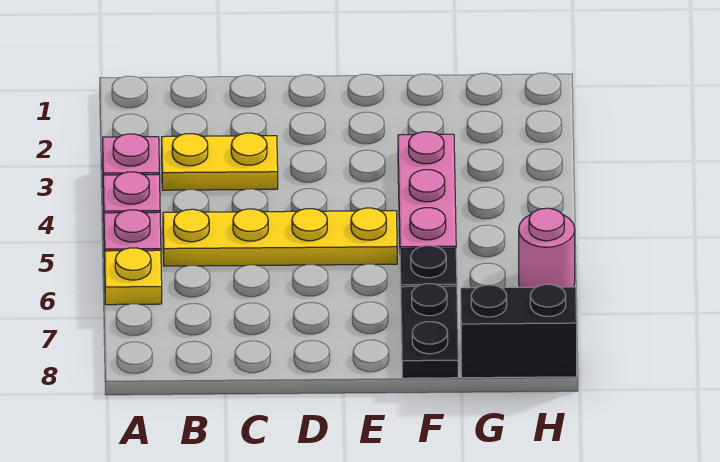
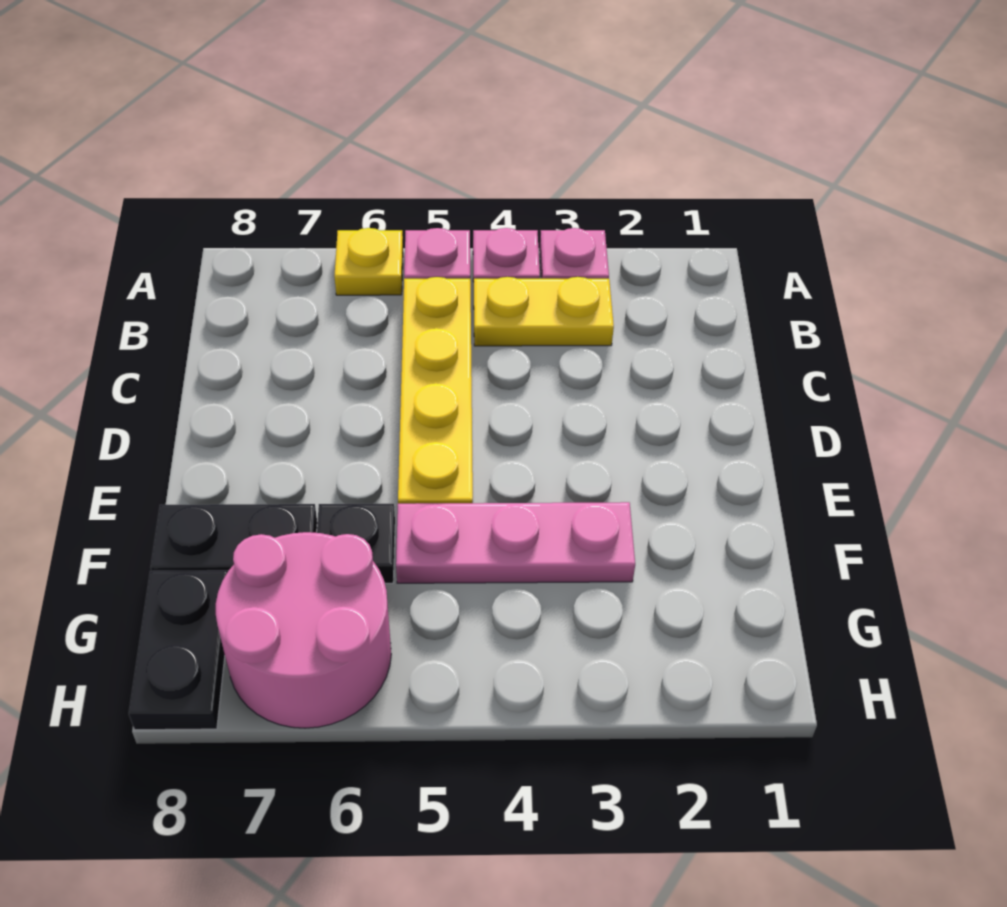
yellow plate B3:C3 level 1 -> yellow plate B3:B4 level 1
black brick G8:H8 level 1 -> black plate G8:H8 level 1
pink round brick H6 level 1 -> pink round brick G6:H7 level 1

